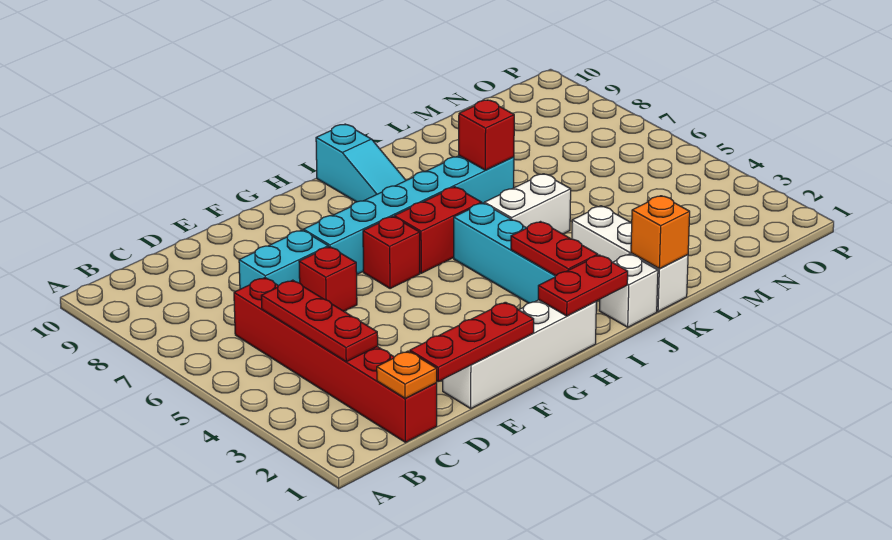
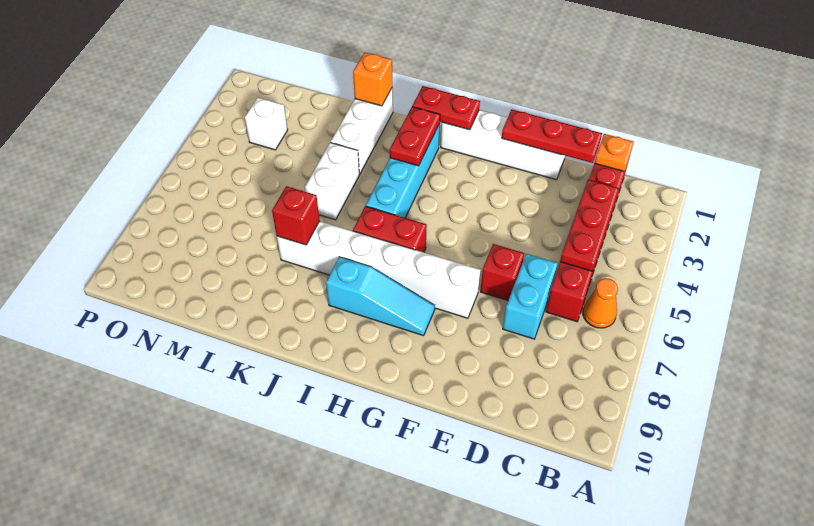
none -> orange cone B6 level 1
cyan brick D7:E7 level 1 -> cyan brick D6:D7 level 1
cyan brick F7:K7 level 1 -> white brick F7:K7 level 1
red brick G6 level 1 -> none
cyan slope I8:I10 level 1 top 10 -> cyan slope G8:I8 level 1 top I
white brick J1 level 1 -> white brick N3 level 1
white brick J5:K5 level 1 -> white brick K4:K5 level 1

